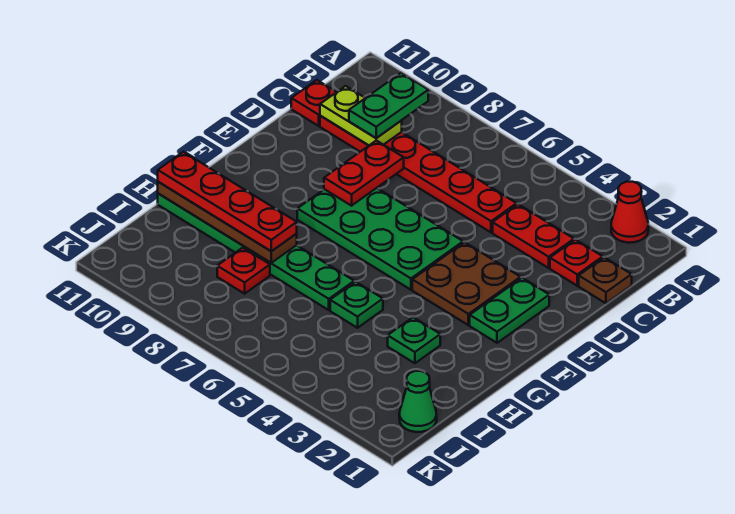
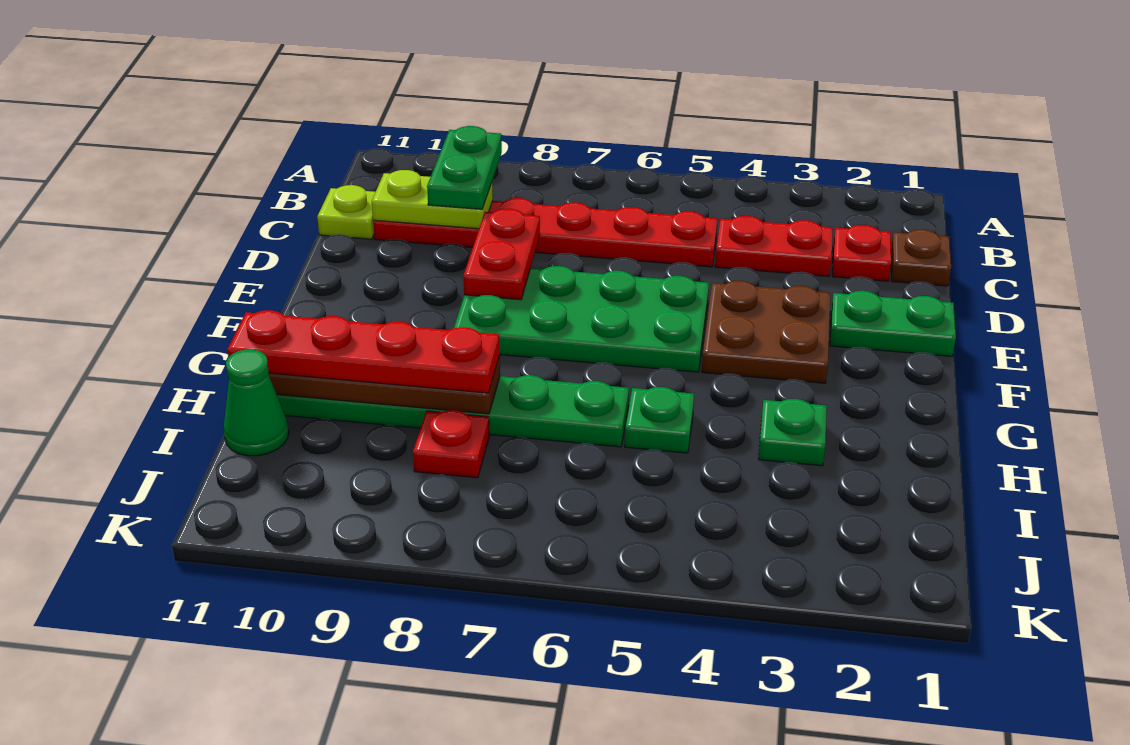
red cone A2 level 1 -> none
red plate C11 level 1 -> lime plate C11 level 1
green plate E2:F2 level 1 -> green plate E1:E2 level 1
green cone J1 level 1 -> green cone I11 level 1

